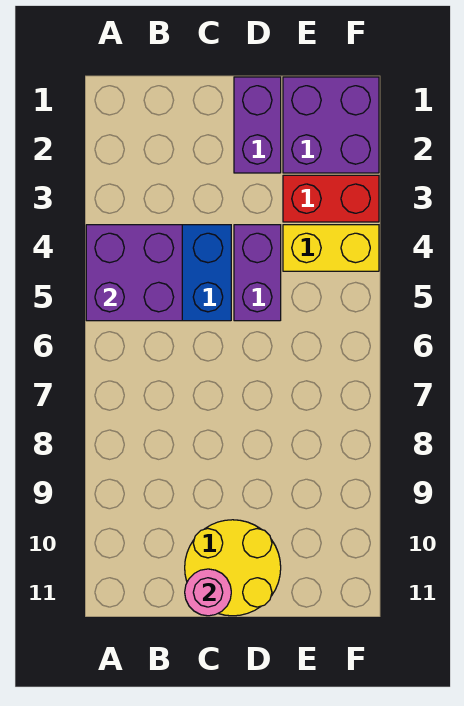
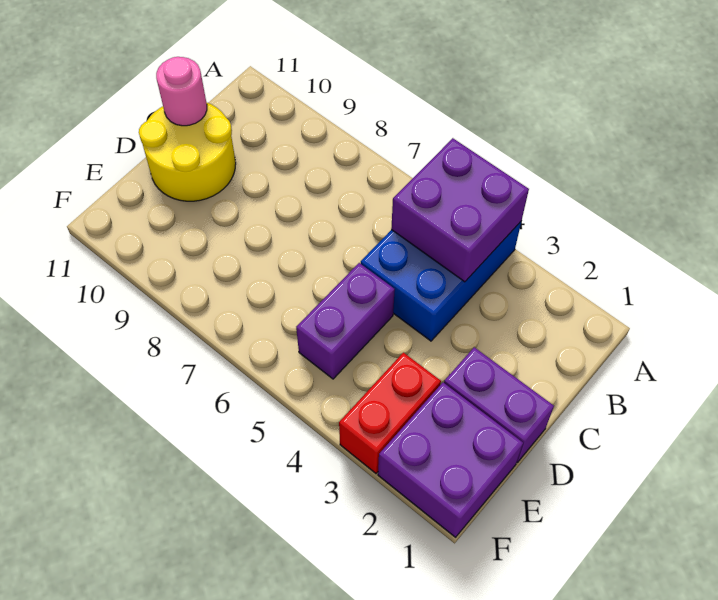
purple brick D4:D5 level 1 -> purple brick D5:E5 level 1
yellow brick E4:F4 level 1 -> none

